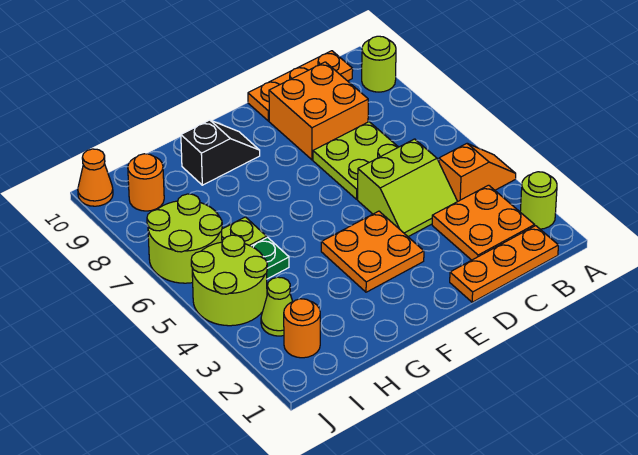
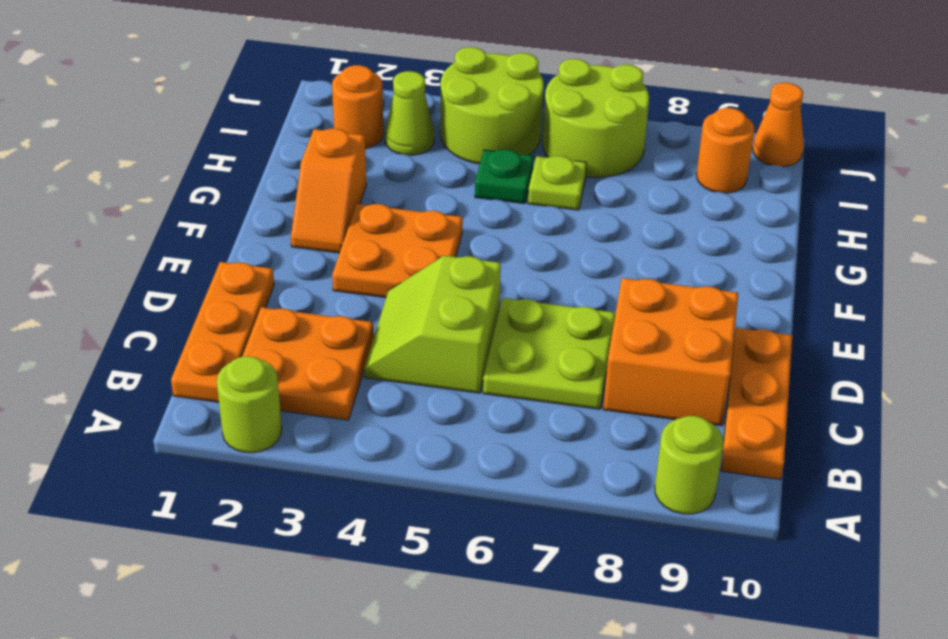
orange slope A4:B4 level 1 top B -> orange slope F2:G2 level 1 top G
black slope F9:G9 level 1 top G -> none

